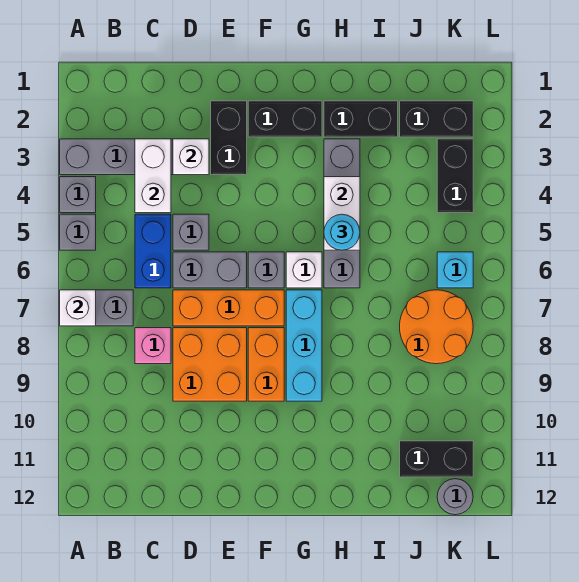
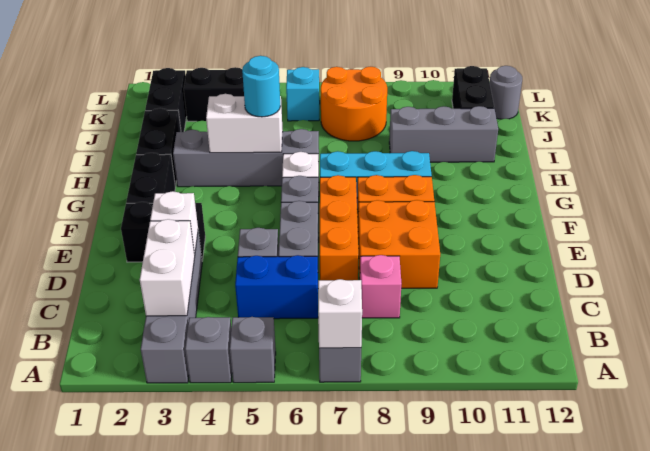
white brick C3:C4 level 2 -> white brick B3:C3 level 2
none -> grey brick I9:I11 level 1

